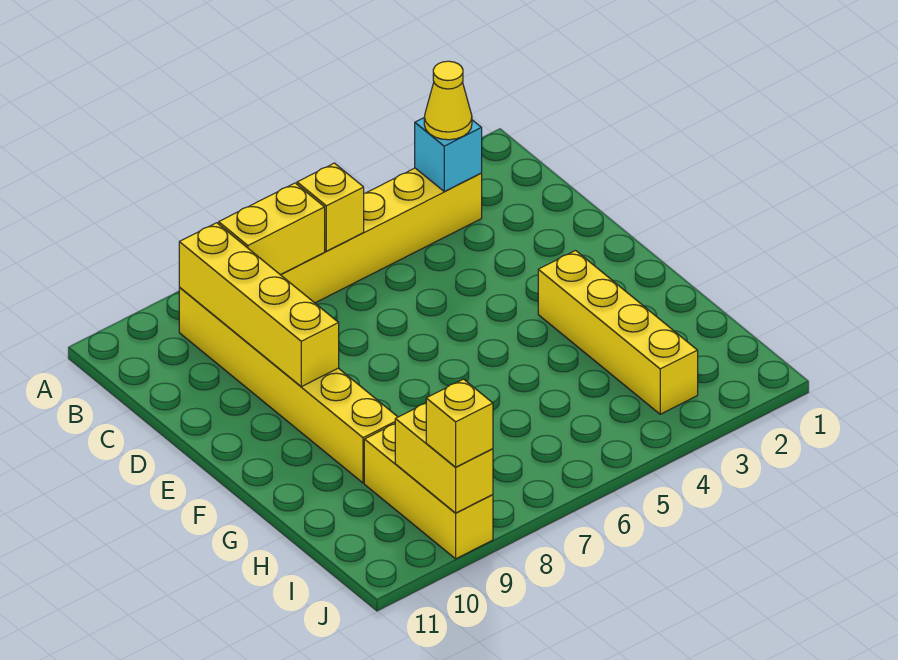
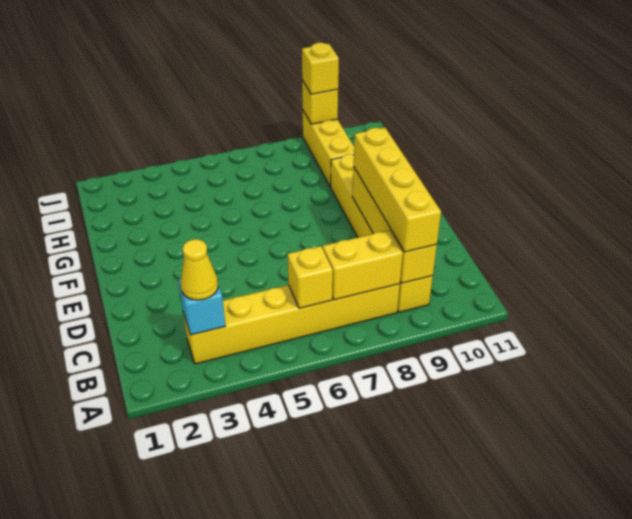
yellow brick F3:I3 level 1 -> yellow brick B9:E9 level 3
yellow brick I9:J9 level 2 -> yellow brick J9 level 2

